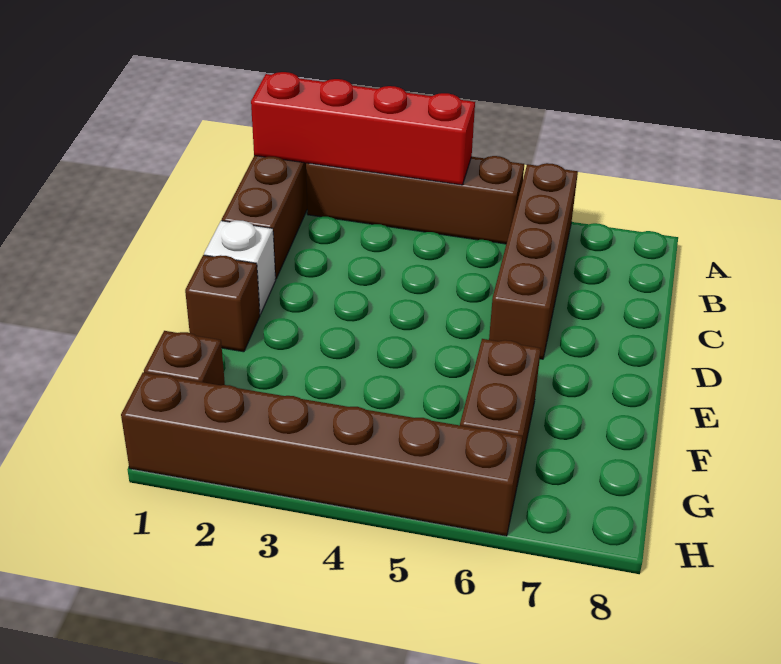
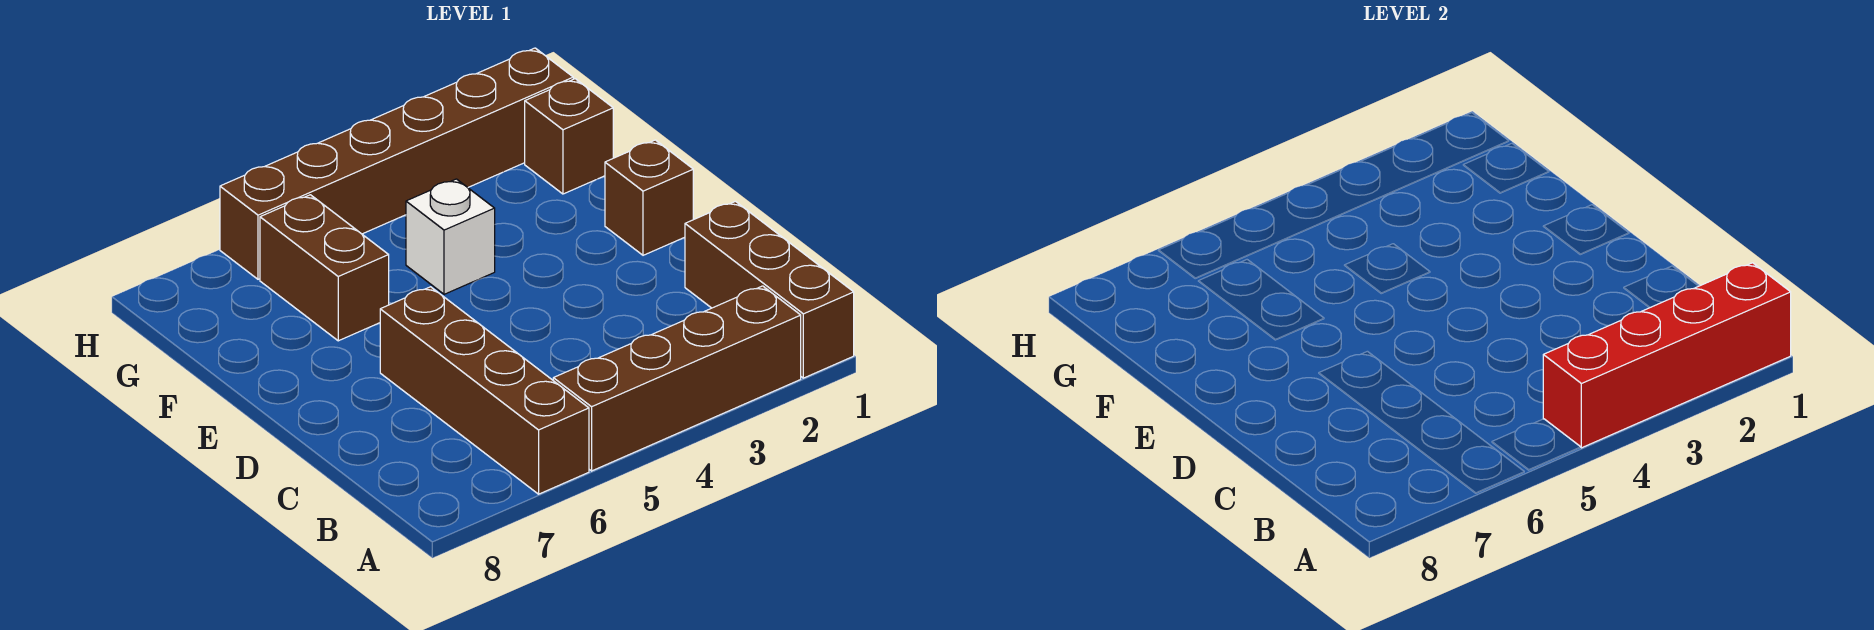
white brick D1 level 1 -> white brick F4 level 1

